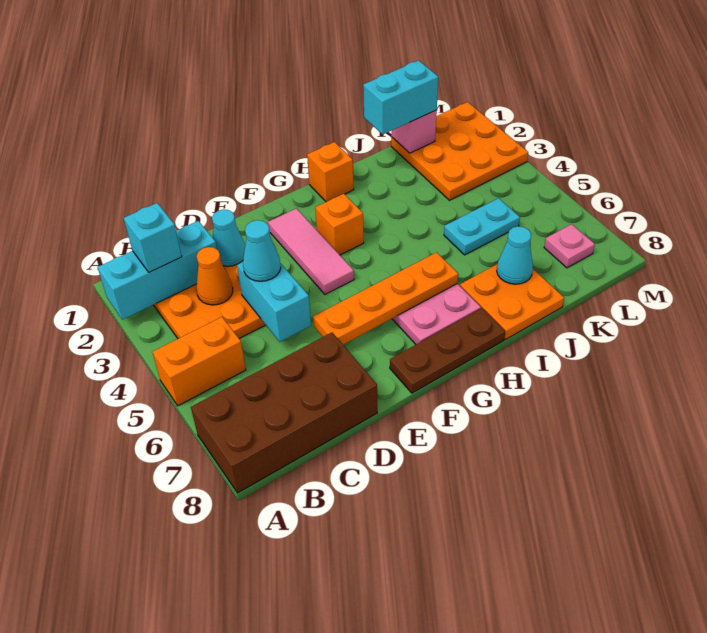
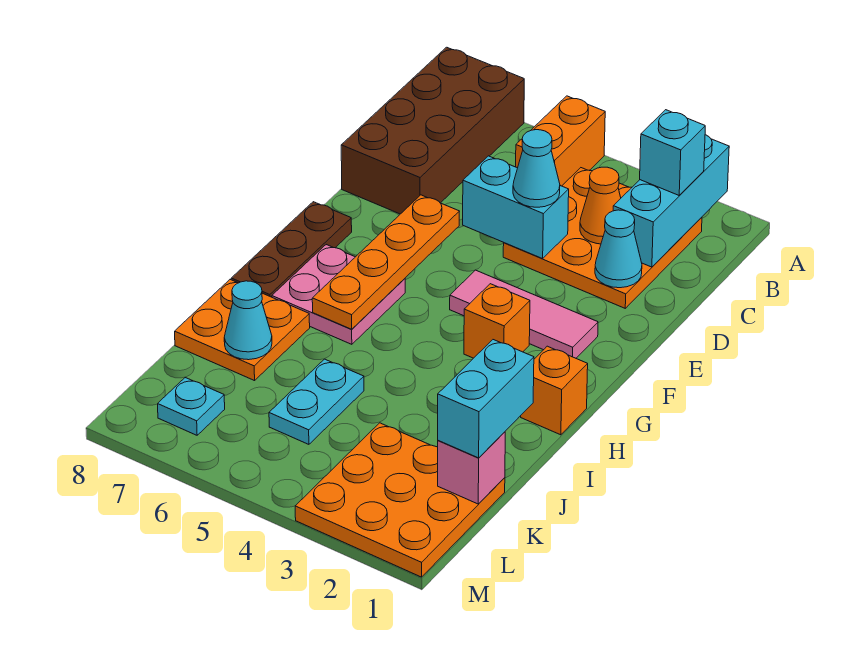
pink plate L7 level 1 -> cyan plate L7 level 1

